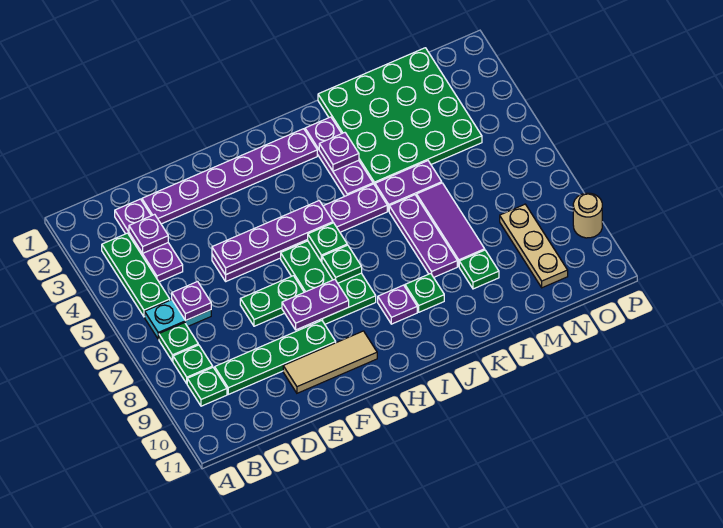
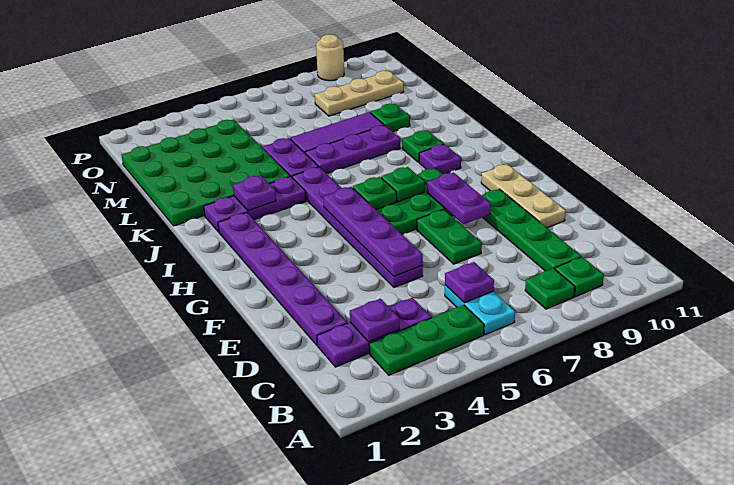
green plate B7 level 1 -> none
tan tile E10:G10 level 1 -> tan plate E10:G10 level 1

